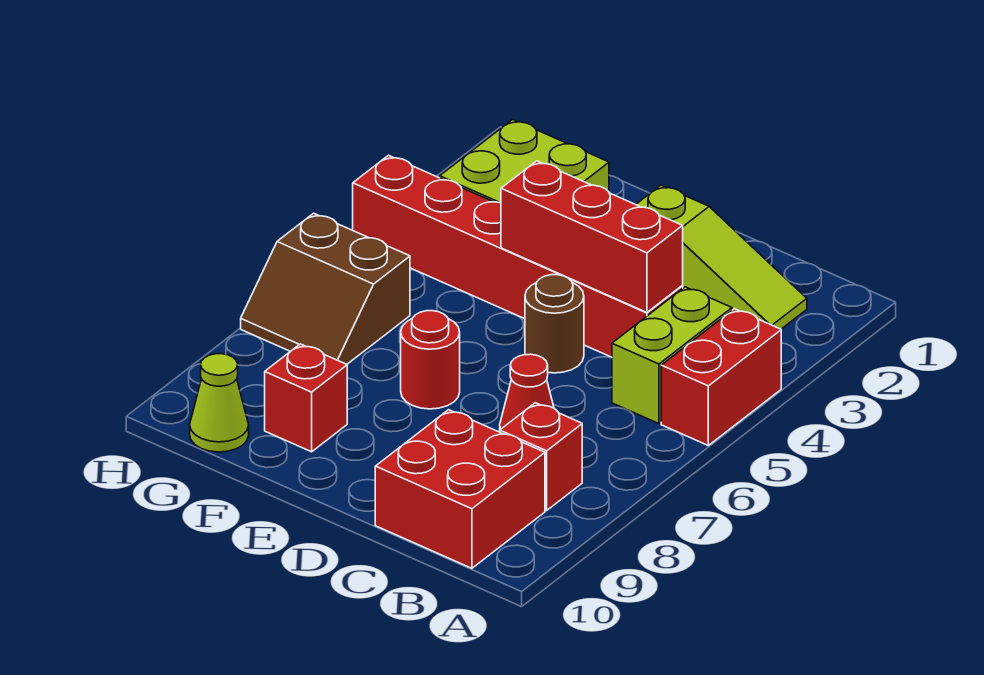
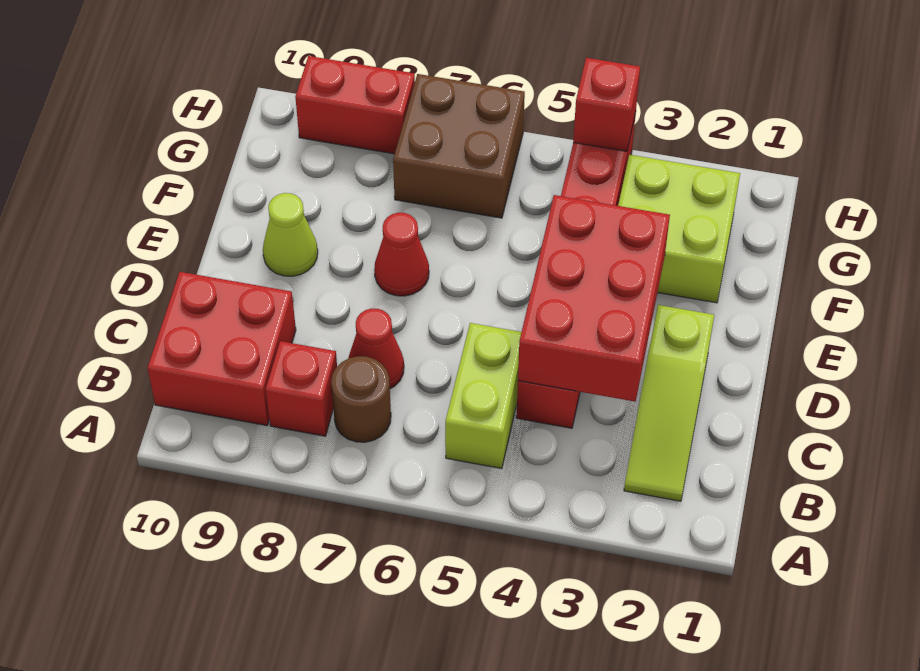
red brick A4:A5 level 1 -> red brick H8:H9 level 1
lime brick B4:B5 level 1 -> lime brick B5:C5 level 1
red brick C4:E4 level 2 -> red brick C3:E4 level 2
brown round brick D5 level 1 -> brown round brick B7 level 1
red round brick E7 level 1 -> red cone E7 level 1
red brick F9 level 1 -> red brick H4 level 2
brown slope G6:H7 level 1 top 6 -> brown brick G6:H7 level 1
lime cone G10 level 1 -> lime cone E9 level 1

